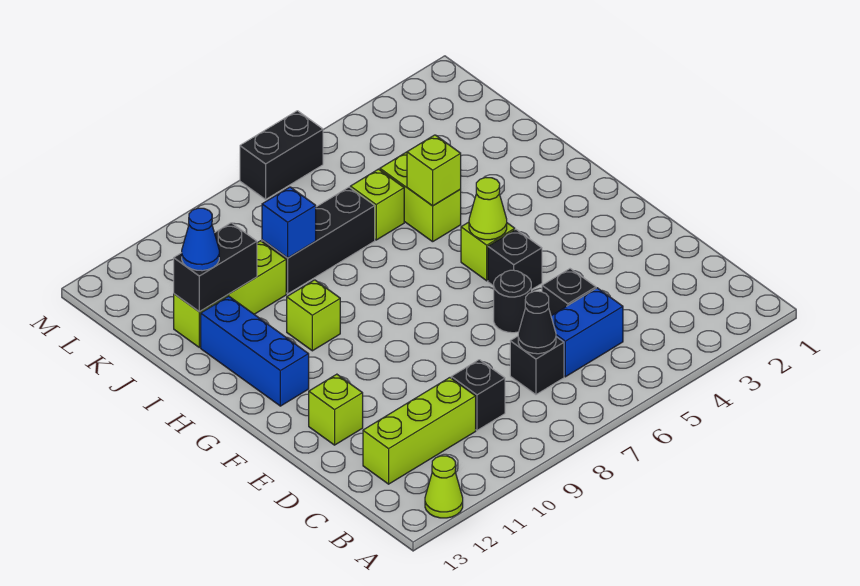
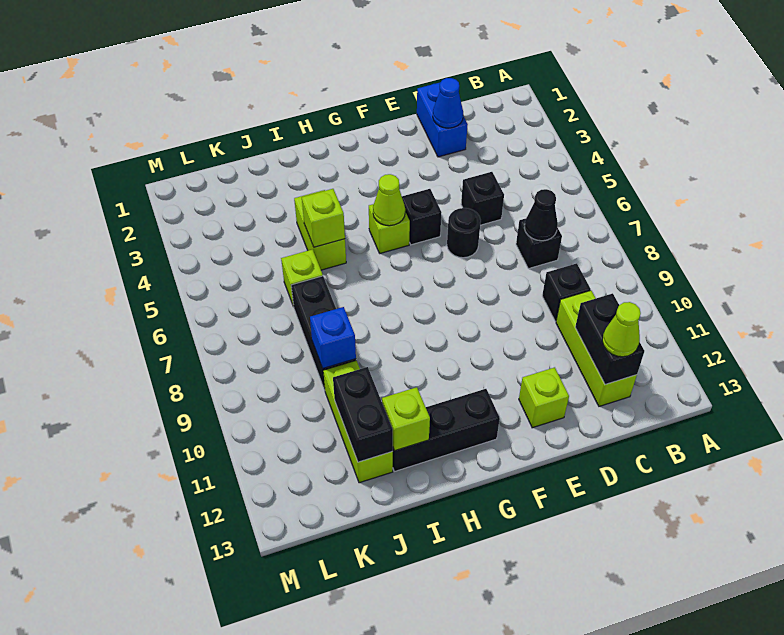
lime cone A12 level 1 -> lime cone C12 level 3
blue brick C5:C6 level 1 -> blue brick D1:D2 level 1
blue brick G12:I12 level 1 -> black brick G12:I12 level 1
lime brick H10 level 1 -> lime brick I12 level 2
lime brick I5:J5 level 1 -> lime brick I4:I5 level 1
blue cone J12 level 3 -> blue cone D2 level 2
black brick M6:M7 level 1 -> black brick C11:C12 level 2

